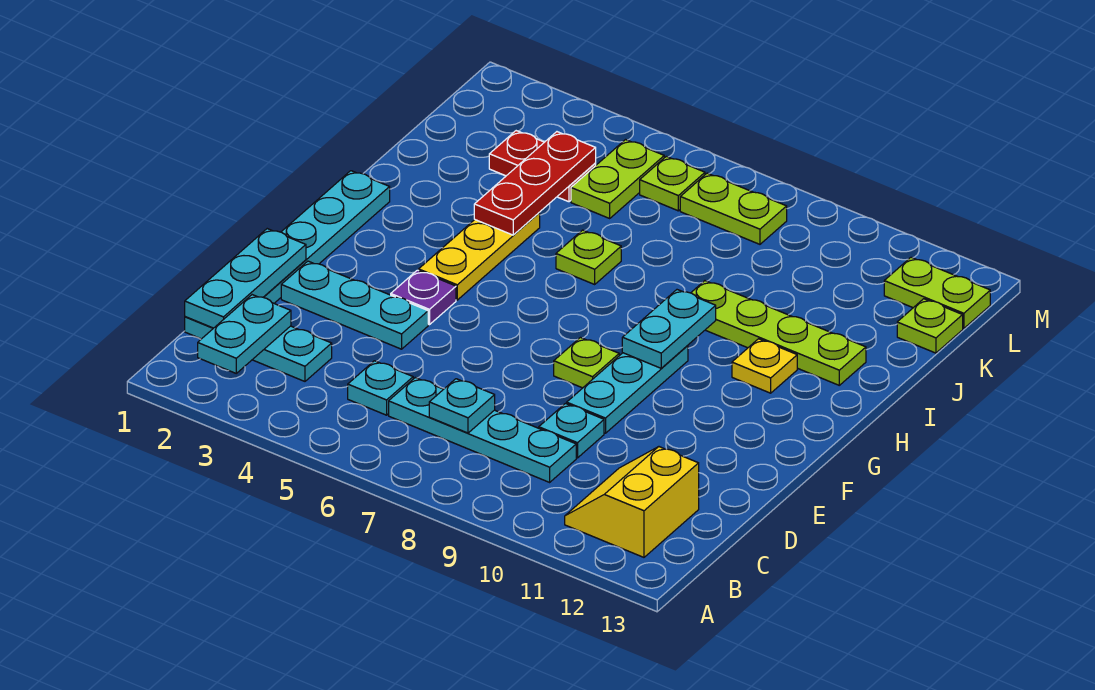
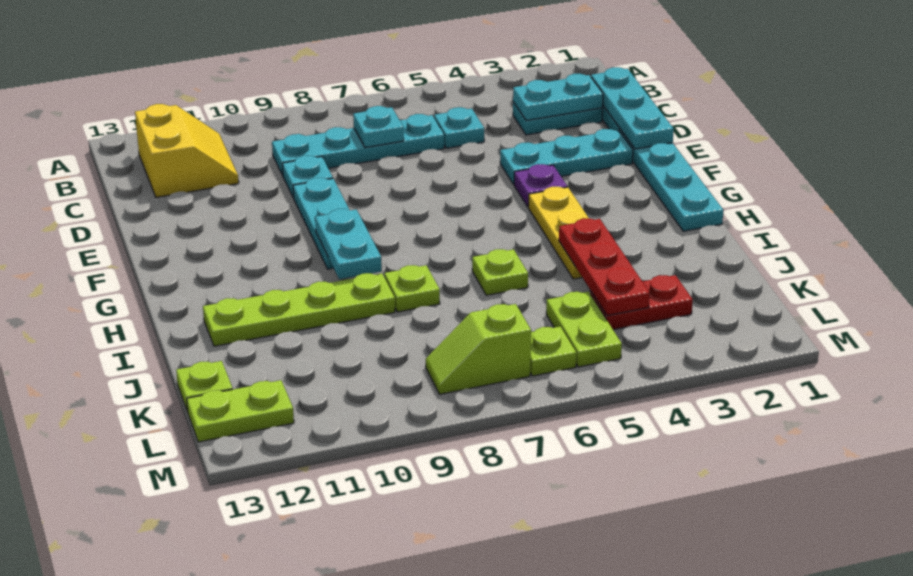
cyan plate B2:C2 level 2 -> cyan plate C2:C3 level 2
lime plate F8 level 1 -> lime plate I8 level 1
yellow plate H11 level 1 -> none
lime plate L7:L8 level 1 -> lime slope L7:L8 level 1 top 7

